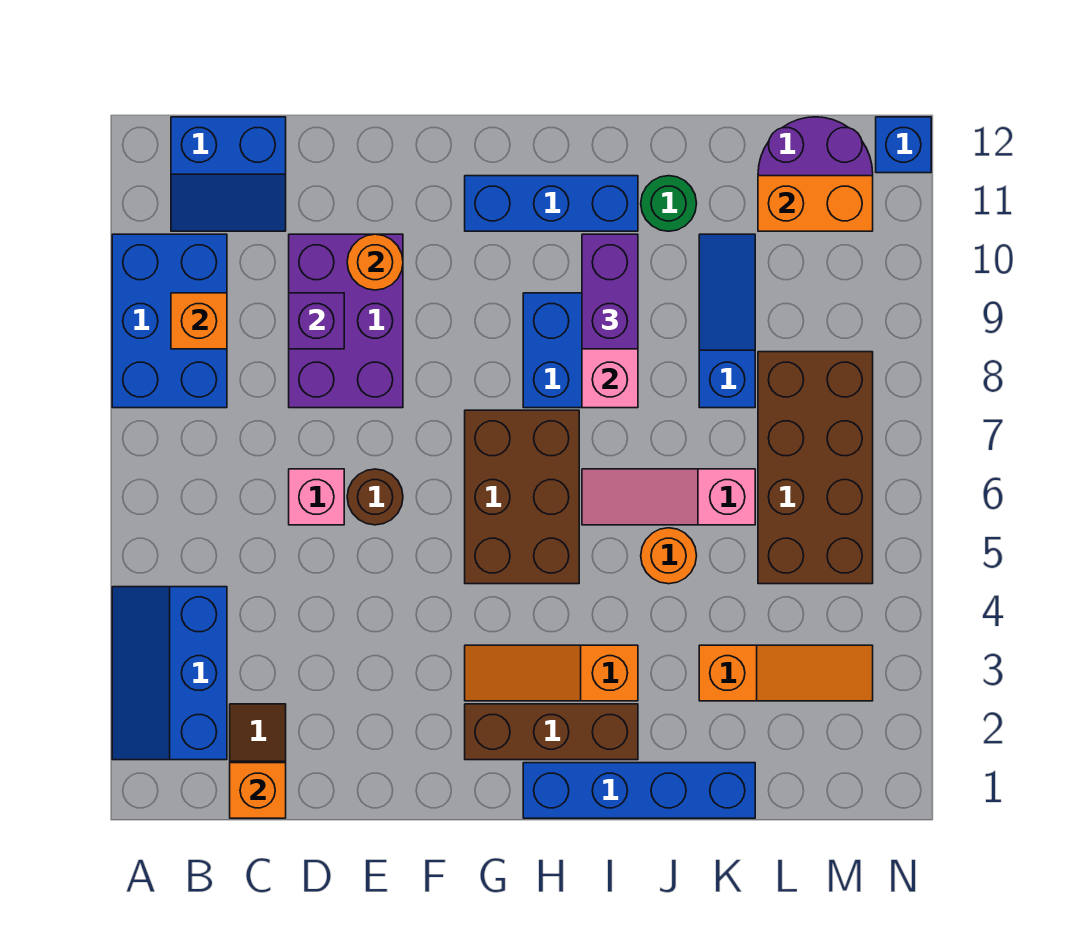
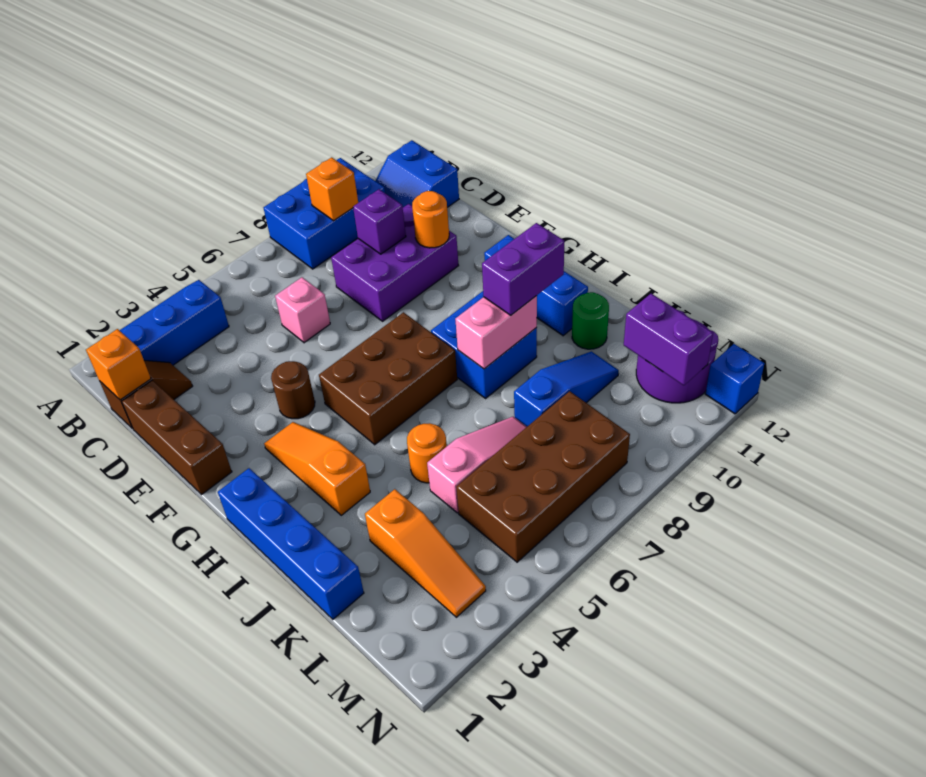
brown round brick E6 level 1 -> brown round brick F4 level 1
brown brick G2:I2 level 1 -> brown brick D1:F1 level 1
pink slope I6:K6 level 1 top K -> pink slope K5:K7 level 1 top 5
orange brick L11:M11 level 2 -> purple brick L11:M11 level 2

